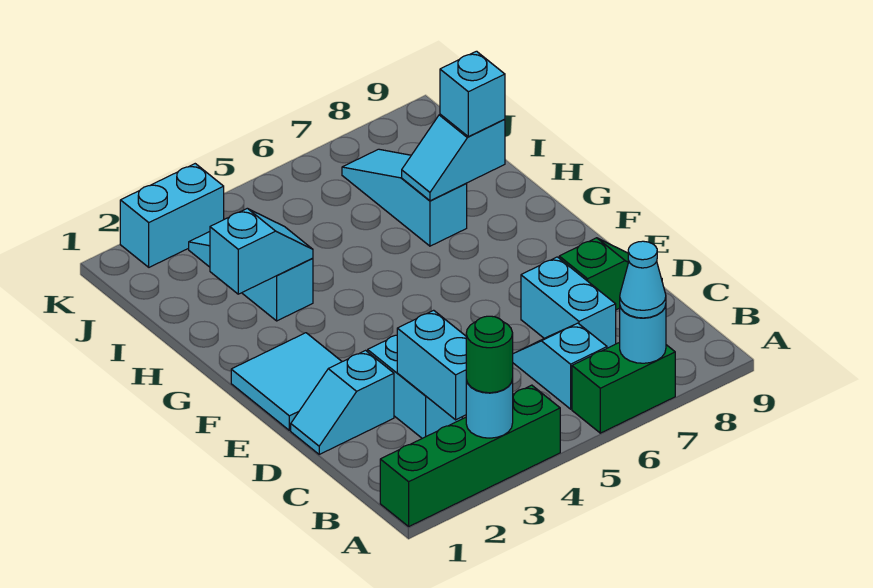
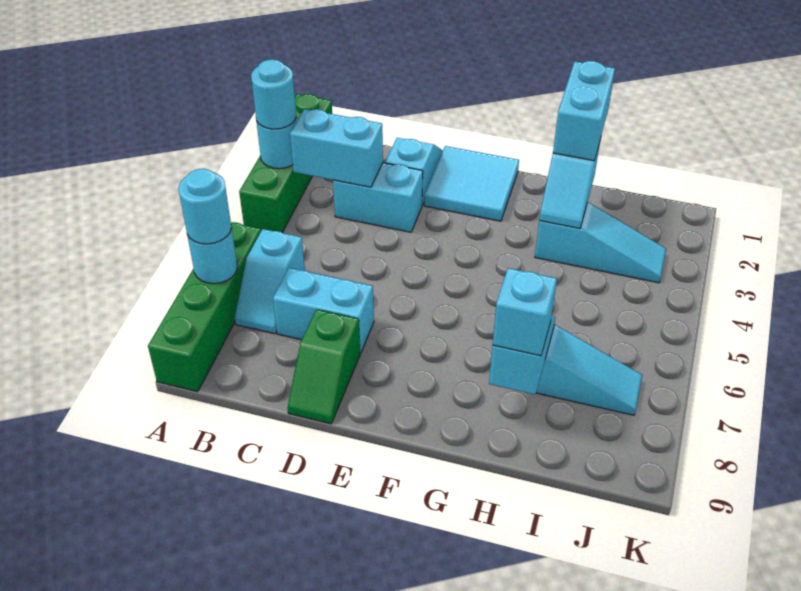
green round brick A3 level 3 -> cyan round brick A3 level 3
green brick A6:A7 level 1 -> green brick A6:A9 level 1
cyan cone A7 level 3 -> cyan round brick A7 level 3
cyan slope B6:C6 level 1 top B -> cyan slope B6:B7 level 1 top 6
cyan brick K2:K3 level 1 -> cyan brick H1:H2 level 3

